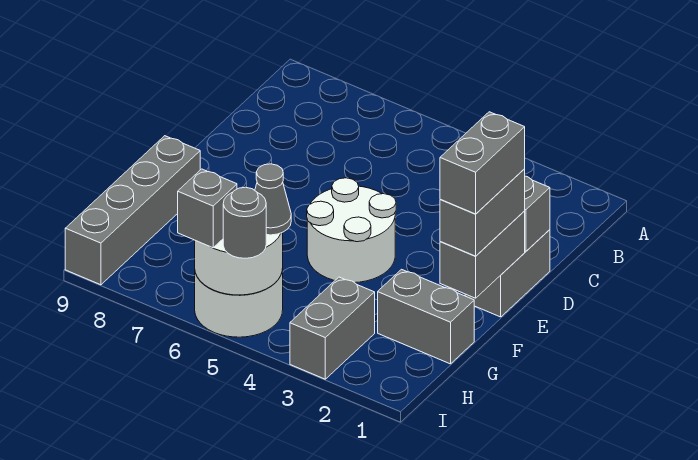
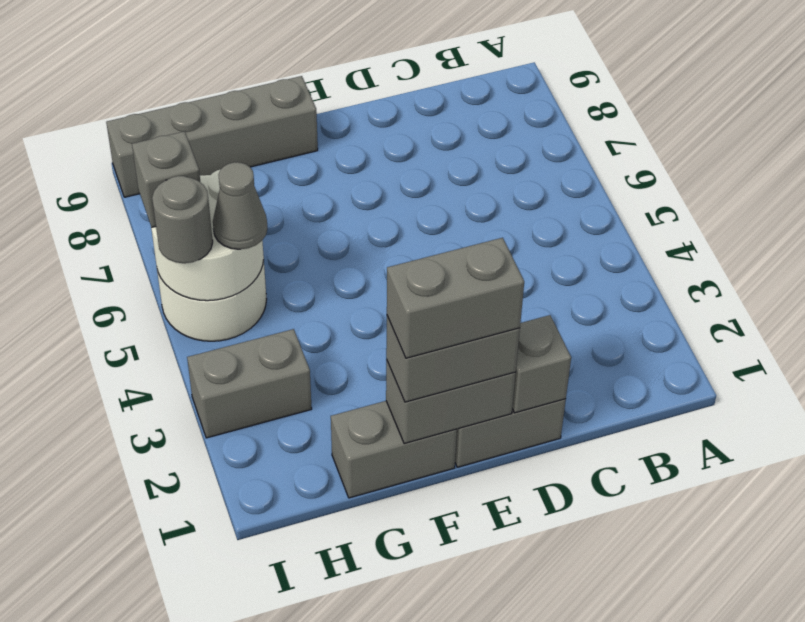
white round brick E4:F5 level 1 -> none
grey brick G1:G2 level 1 -> grey brick F1:G1 level 1

